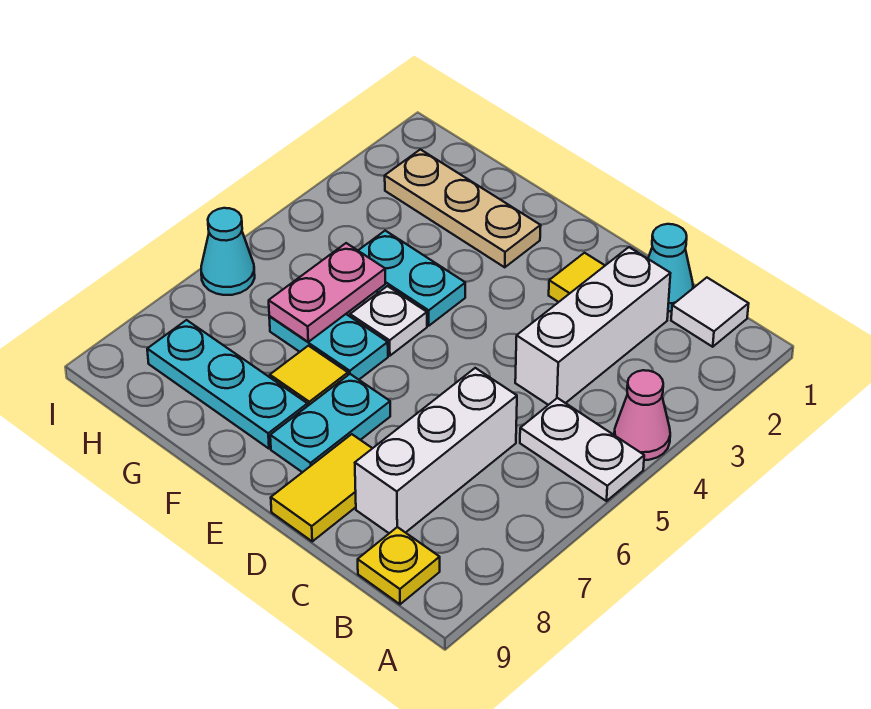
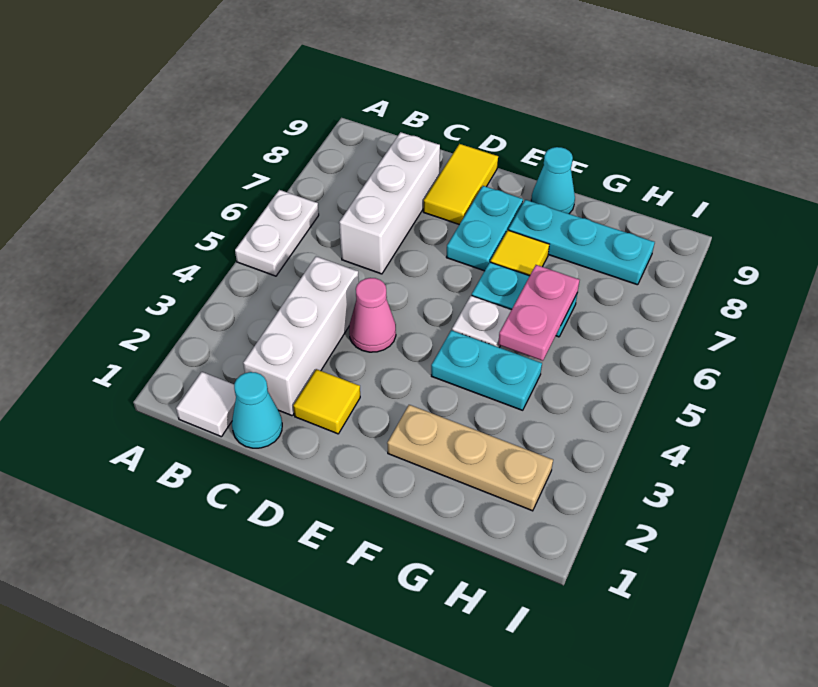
pink cone A4 level 1 -> pink cone D4 level 1
white plate A5:B5 level 1 -> white plate A5:A6 level 1
yellow plate B9 level 1 -> none
cyan cone I6 level 1 -> cyan cone F9 level 1

